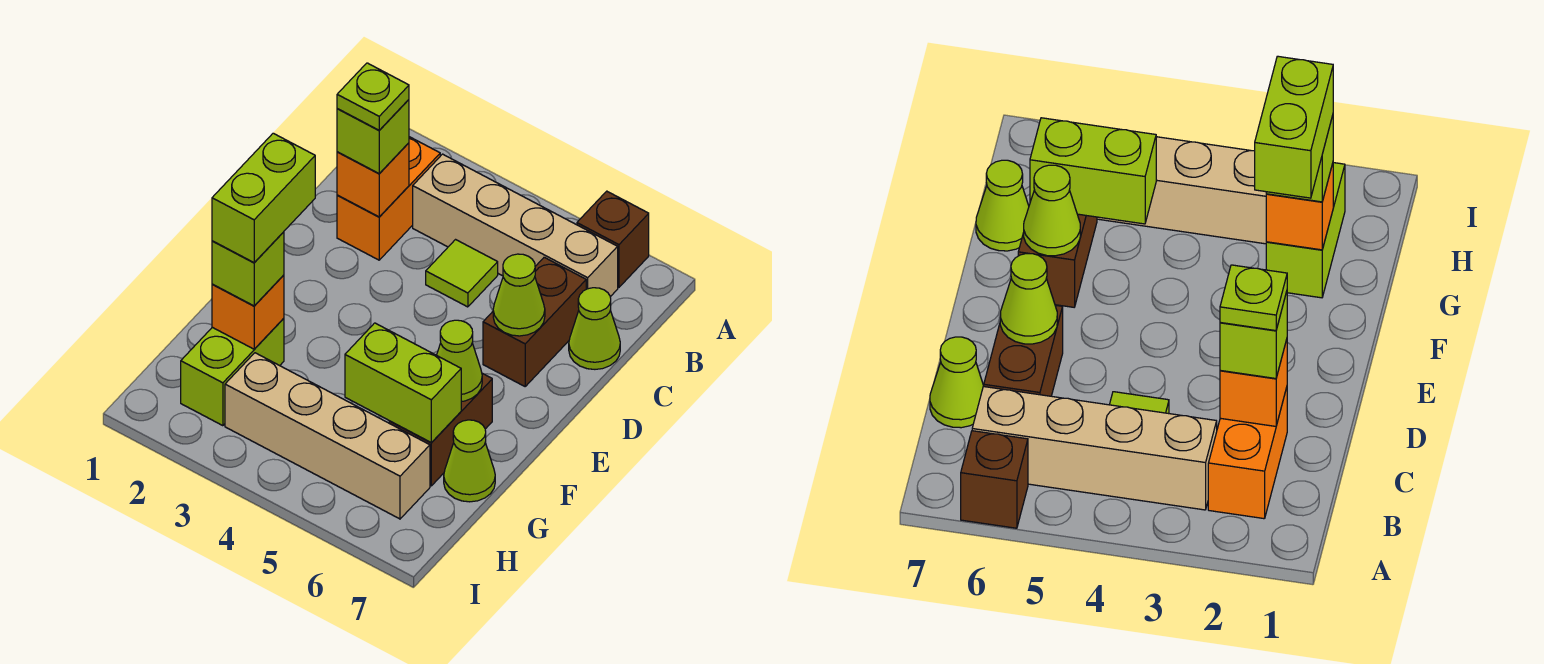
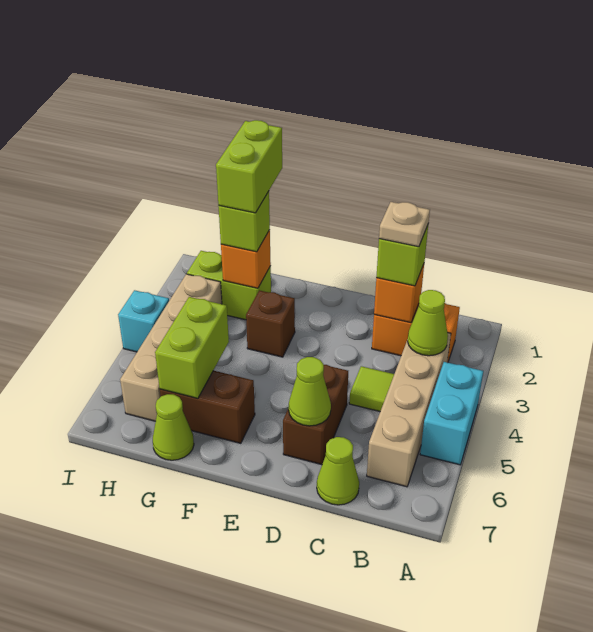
none -> cyan brick A4:A5 level 1
brown brick A6 level 1 -> brown brick F3 level 1
lime plate C2 level 4 -> tan plate C2 level 4
brown brick C6:D6 level 1 -> brown brick D5:D6 level 1
lime brick F2:G2 level 4 -> lime brick G1:G2 level 4
lime cone F6 level 2 -> lime cone B3 level 2
none -> cyan brick I4 level 1

